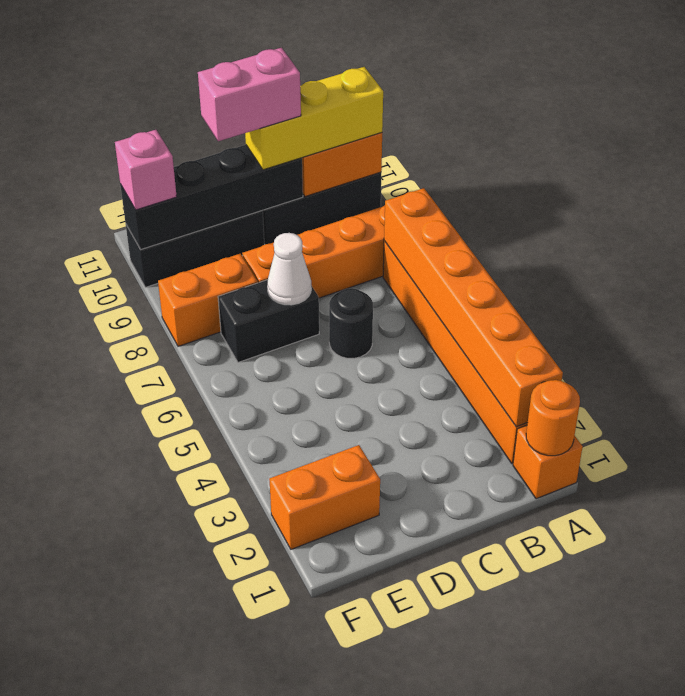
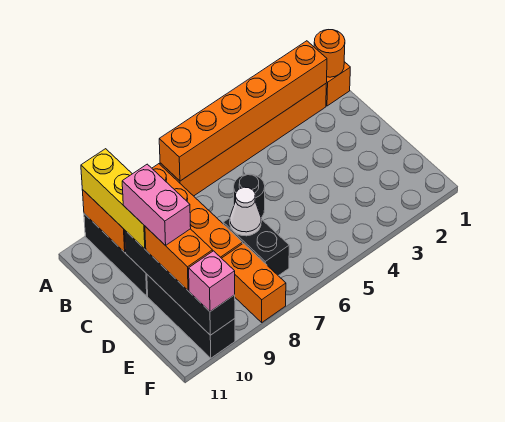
orange brick E2:F2 level 1 -> orange brick D10:E10 level 3

